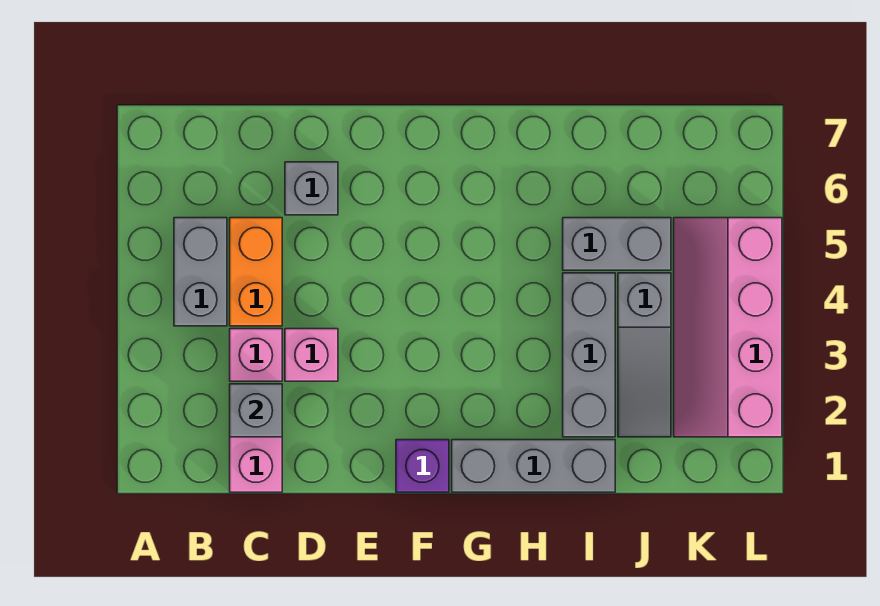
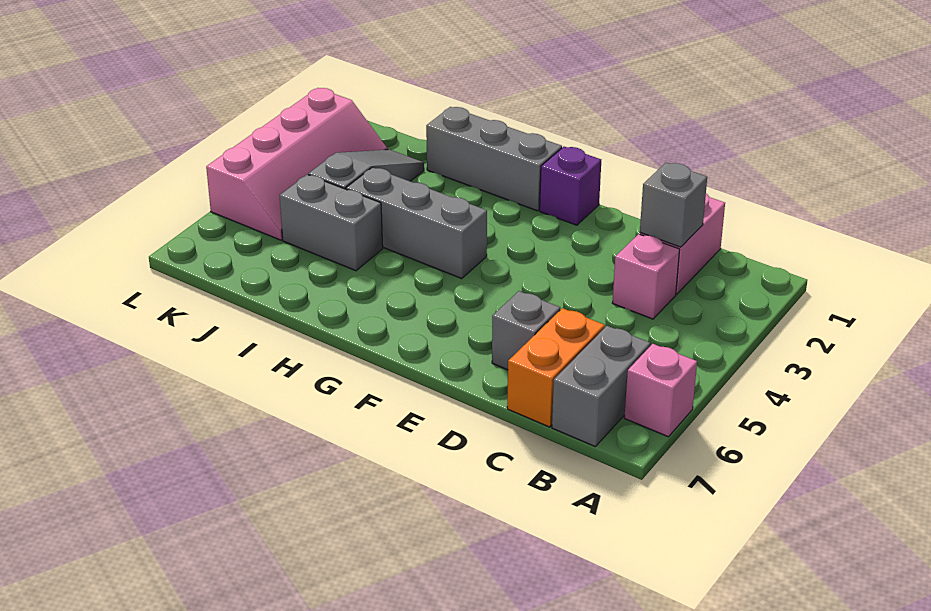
grey brick B4:B5 level 1 -> grey brick B6:B7 level 1
orange brick C4:C5 level 1 -> orange brick C6:C7 level 1
pink brick D3 level 1 -> pink brick A6 level 1
grey brick I2:I4 level 1 -> grey brick G4:I4 level 1

